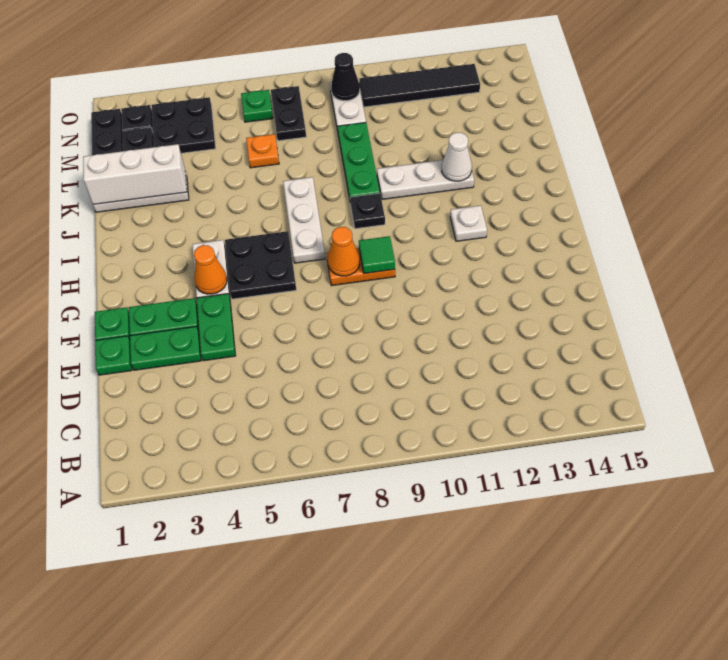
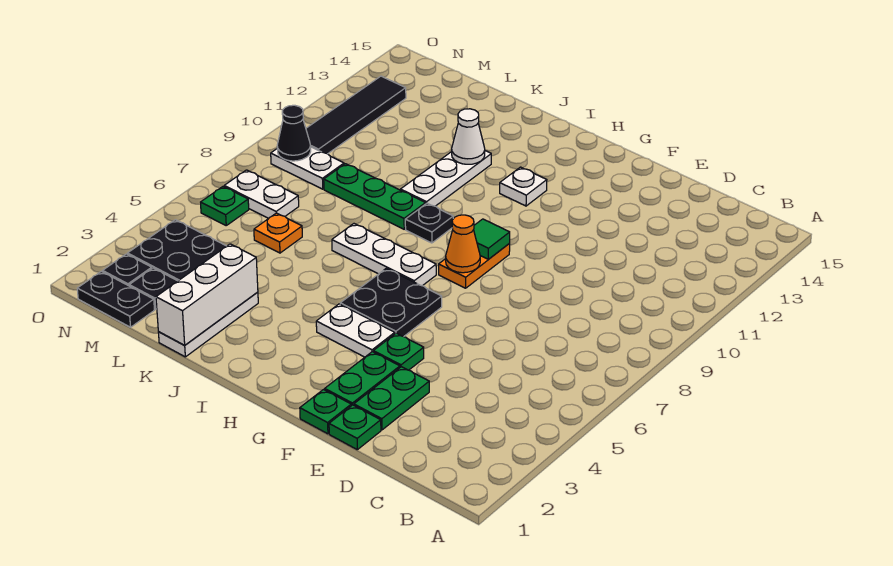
green plate E4:F4 level 1 -> green plate F4 level 1
orange cone G4 level 2 -> none
black plate M7:N7 level 1 -> white plate M7:N7 level 1

